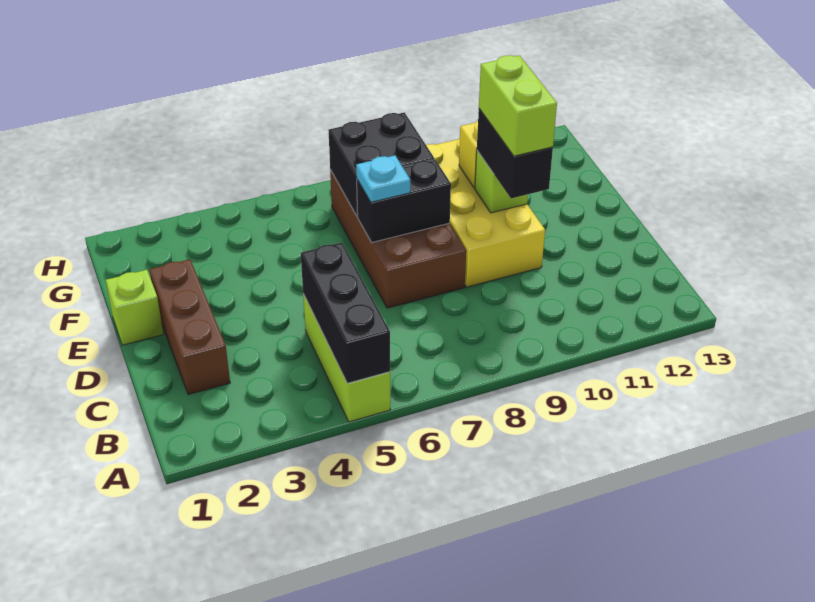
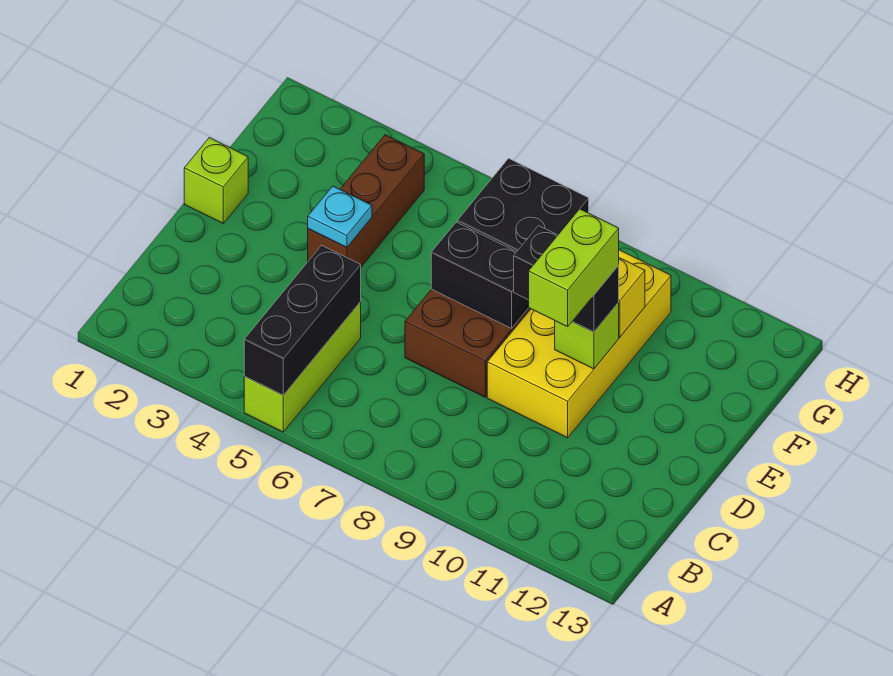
brown brick C2:E2 level 1 -> brown brick E4:G4 level 1
black brick D10:E10 level 3 -> black brick E9:E10 level 3
cyan plate E7 level 3 -> cyan plate E4 level 2

